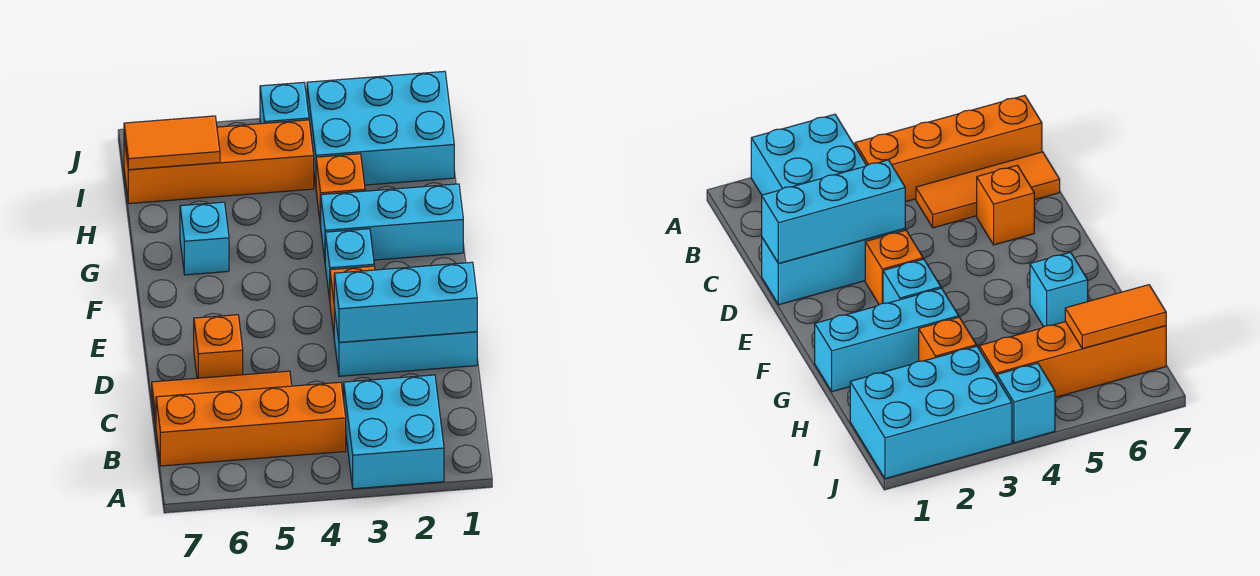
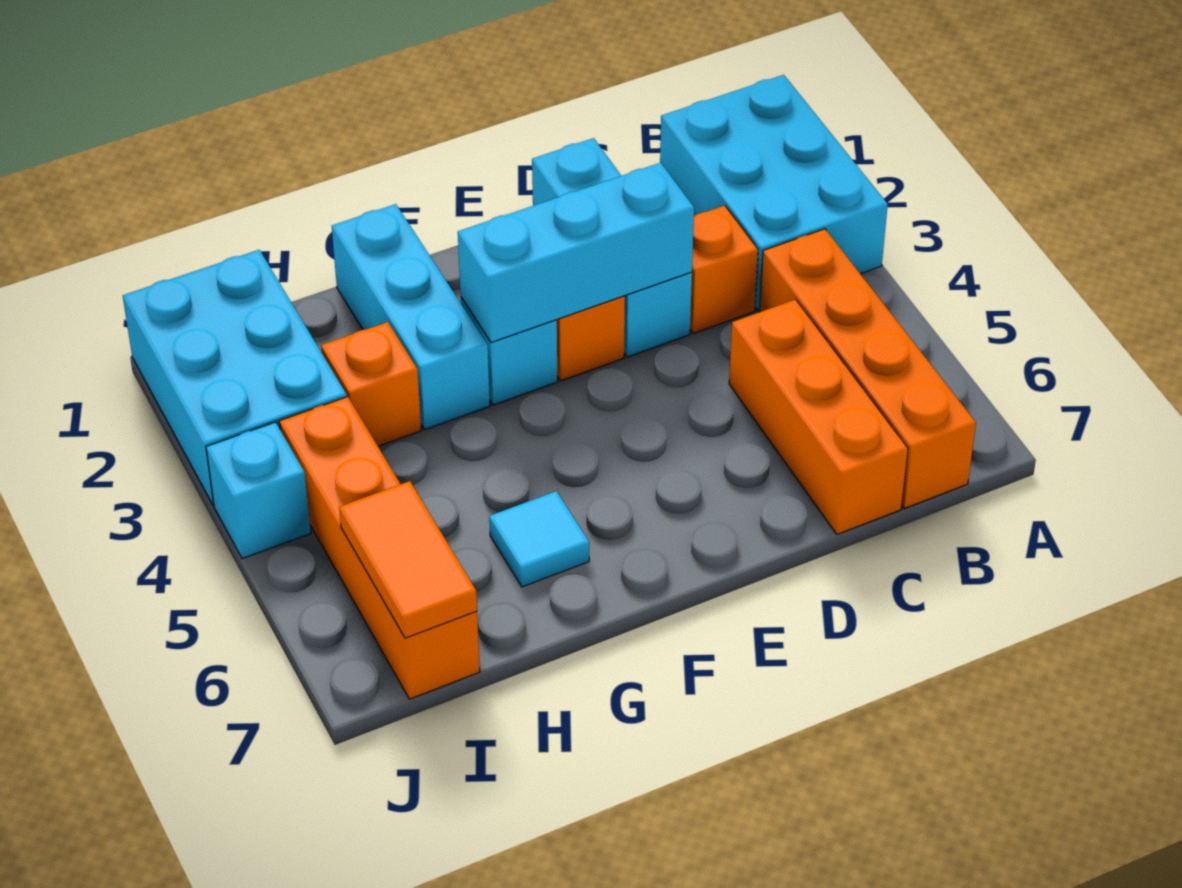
cyan brick A2:B3 level 1 -> cyan brick A1:B3 level 1
orange tile C5:C7 level 1 -> orange brick C5:C7 level 1
cyan brick D1:D3 level 2 -> cyan brick D3:F3 level 2
orange brick D6 level 1 -> orange brick C3 level 1
cyan brick G6 level 1 -> cyan tile G6 level 1

